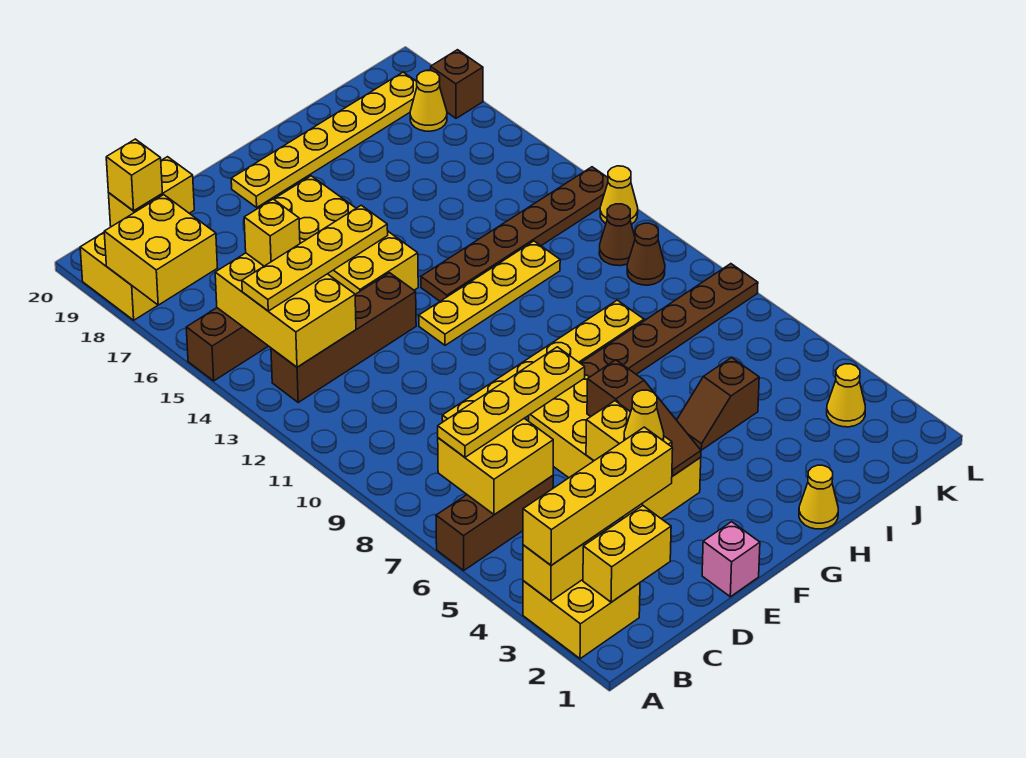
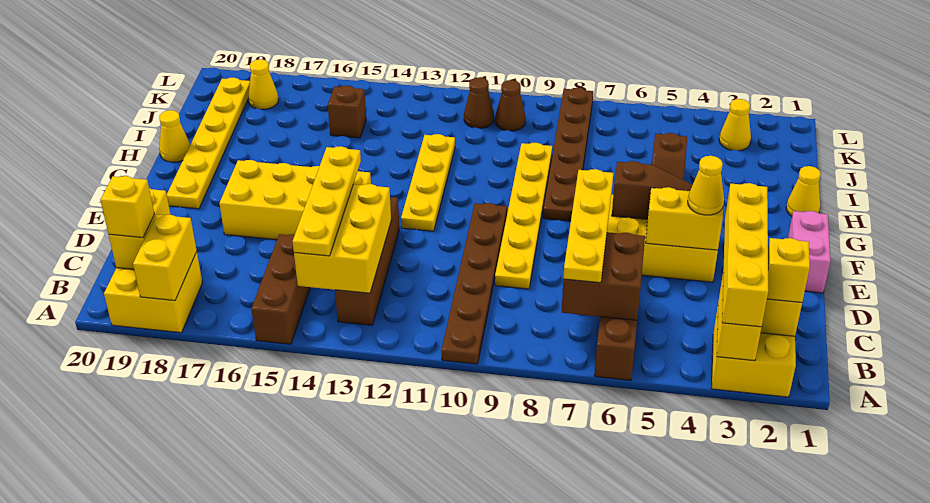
yellow brick A17:B18 level 2 -> yellow brick A18:B18 level 2
yellow brick B6:C7 level 2 -> brown brick B6:C7 level 2
yellow brick B13:C15 level 2 -> yellow brick B13:D14 level 2
yellow brick C15 level 3 -> yellow brick B2 level 3
pink brick E1 level 1 -> pink brick E1:F1 level 1
brown plate G13:L13 level 1 -> brown plate A10:F10 level 1
yellow cone L12 level 1 -> yellow cone H20 level 1
brown brick L18 level 1 -> brown brick J15 level 1

